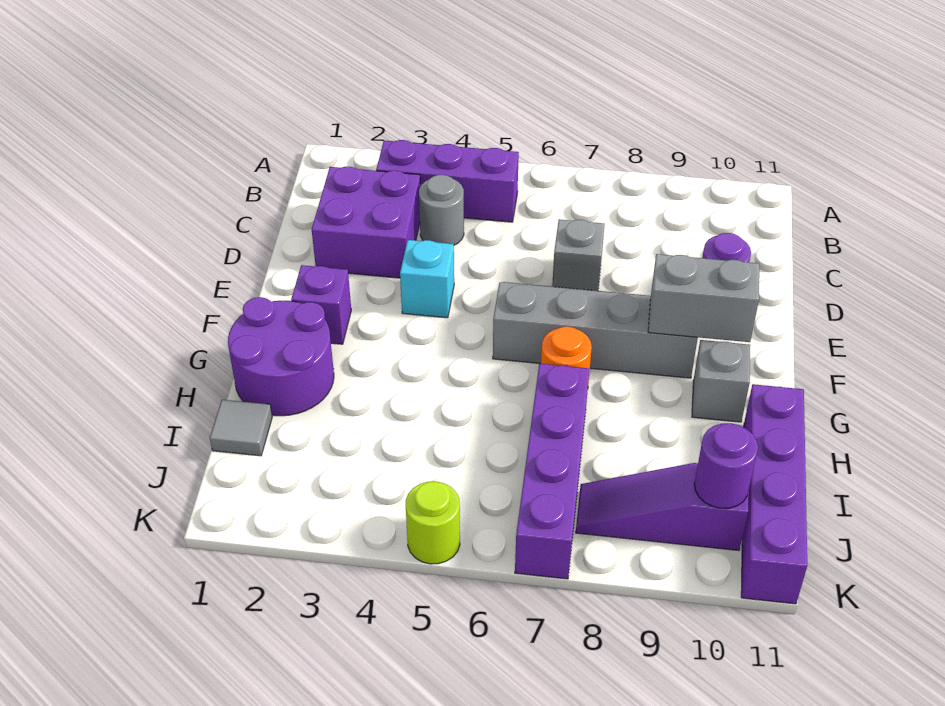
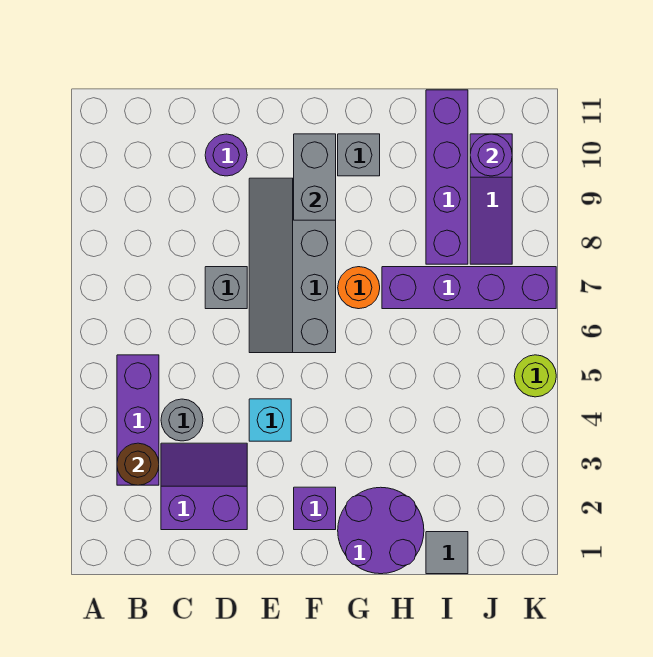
none -> brown round brick B3 level 2
purple brick C2:D3 level 1 -> purple slope C2:D3 level 1 top 2
purple brick H11:K11 level 1 -> purple brick I8:I11 level 1

